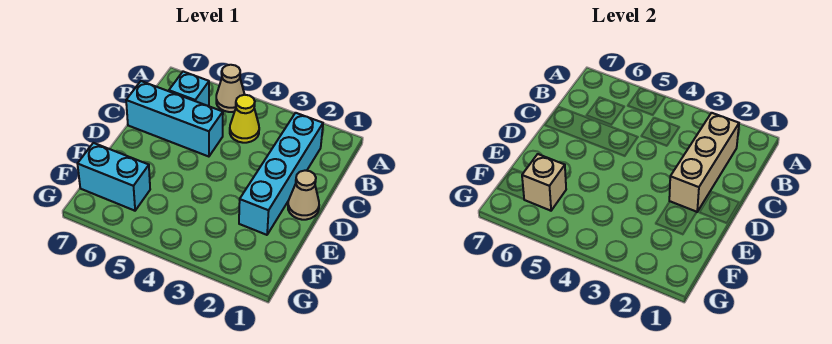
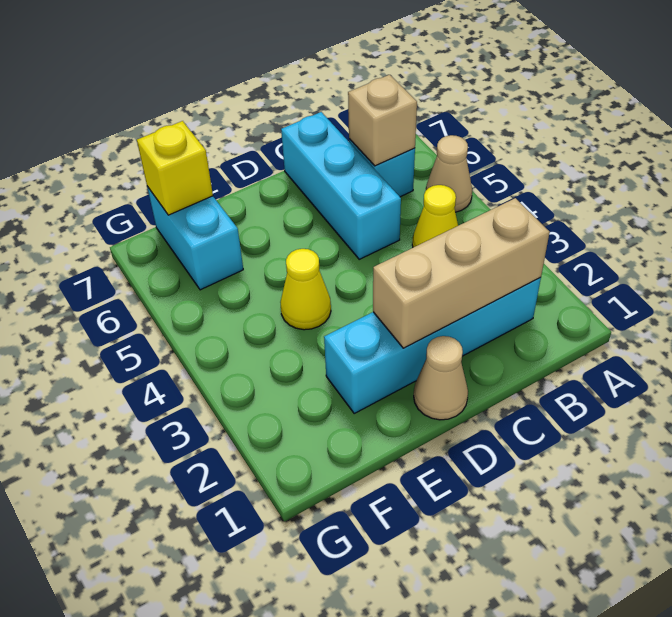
none -> yellow cone E4 level 1
tan brick F6 level 2 -> tan brick B6 level 2
none -> yellow brick F7 level 2

